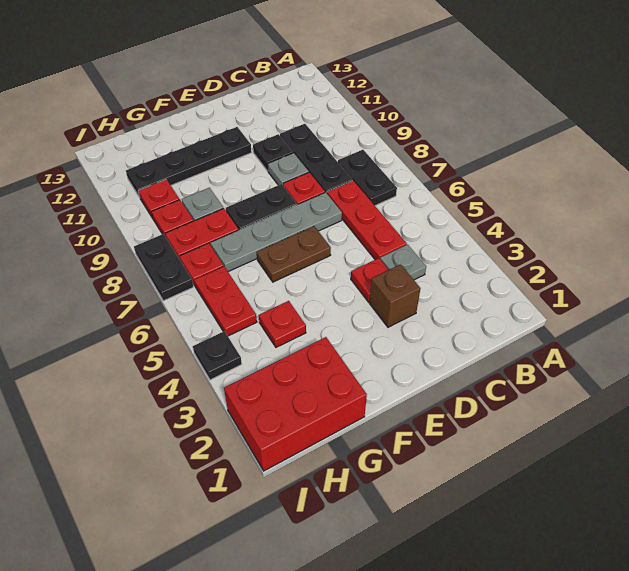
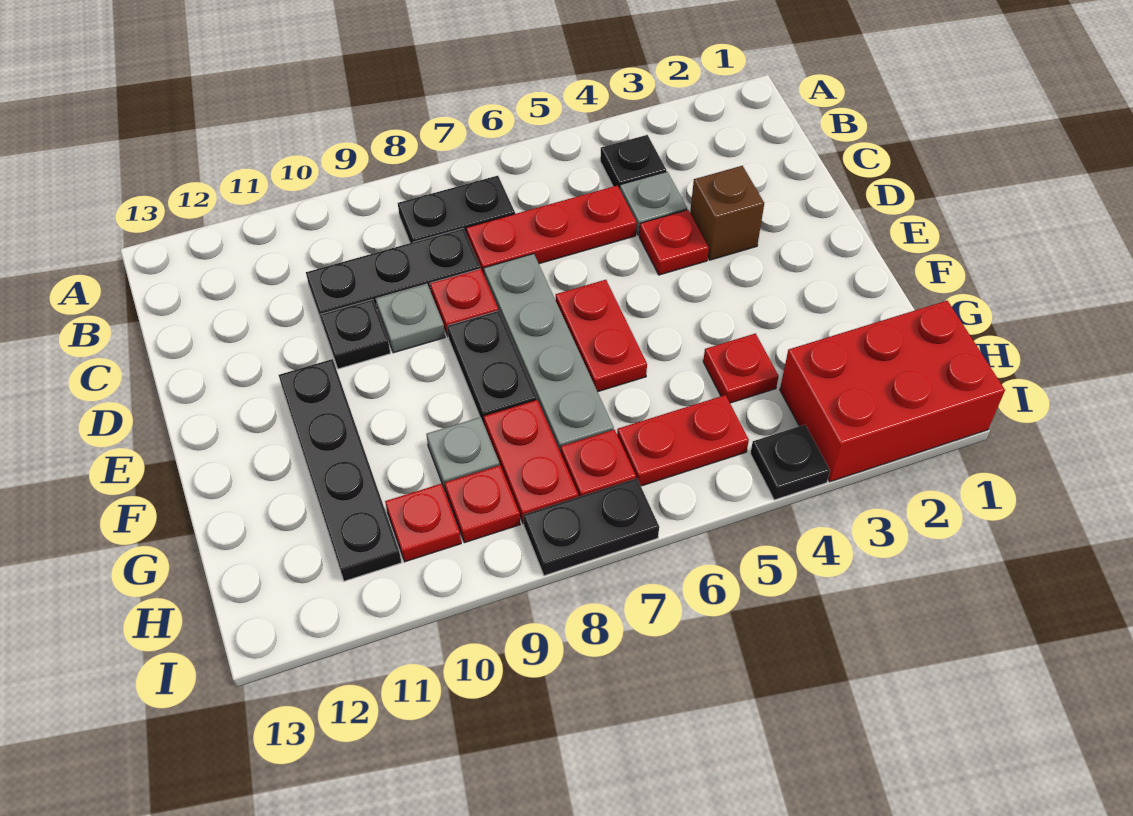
none -> black plate B4 level 1
brown plate E6:F6 level 1 -> red plate E6:F6 level 1
red brick G1:I2 level 1 -> red brick H1:I3 level 1

